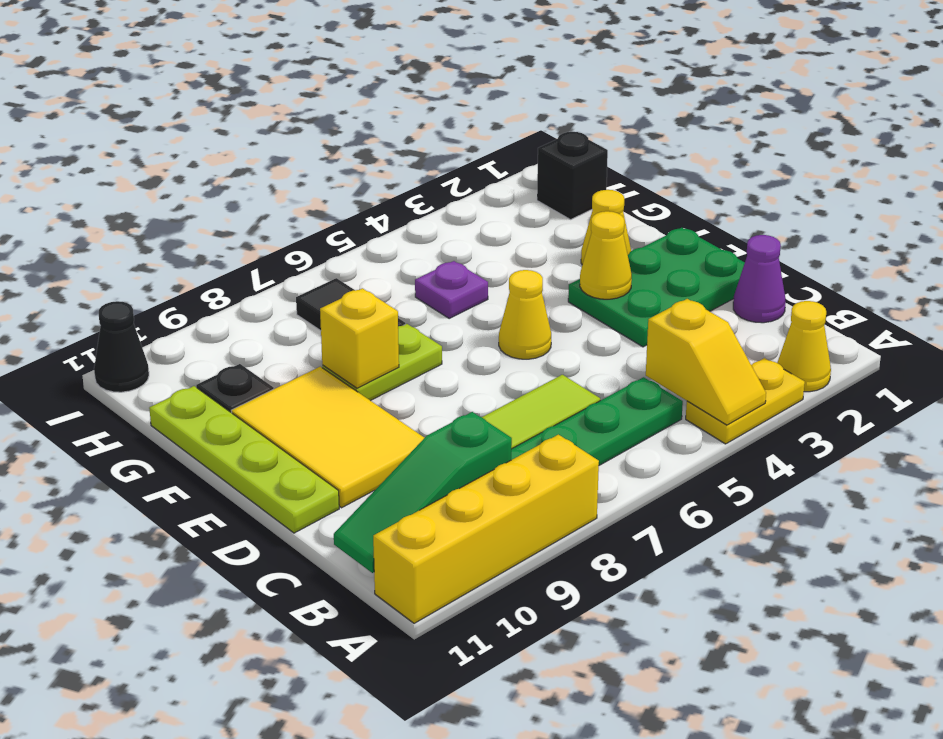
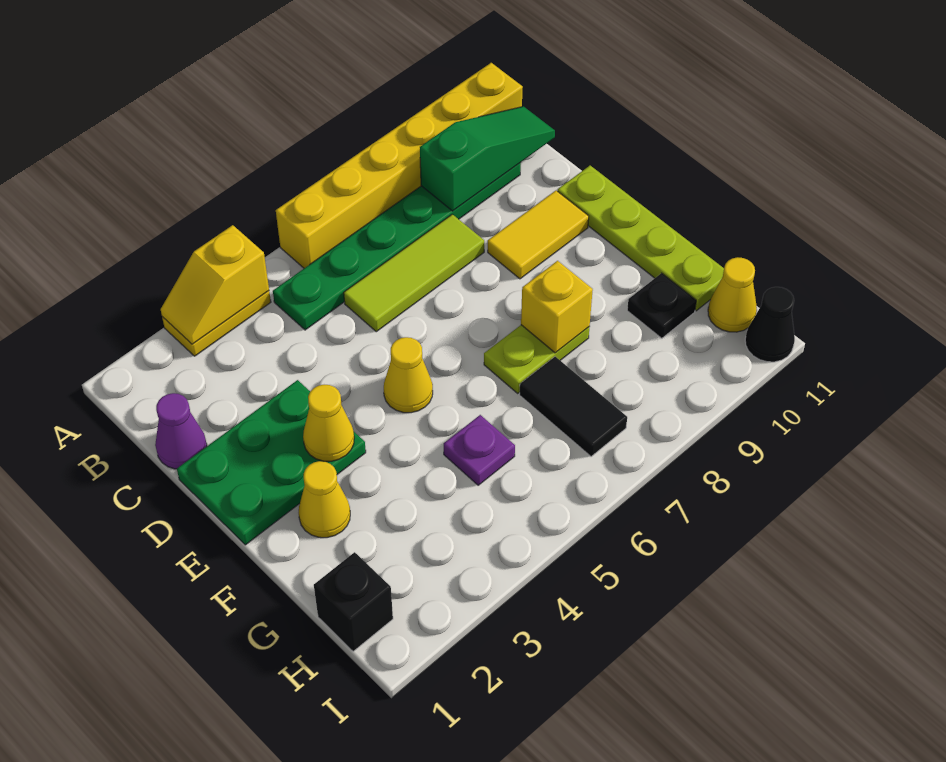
yellow cone A2 level 1 -> yellow cone H11 level 1
yellow slope A4:B4 level 2 top B -> yellow slope A3:A4 level 2 top 4
yellow brick A8:A11 level 1 -> yellow brick A6:A11 level 1
yellow tile D9:F10 level 1 -> yellow tile D9:D10 level 1

